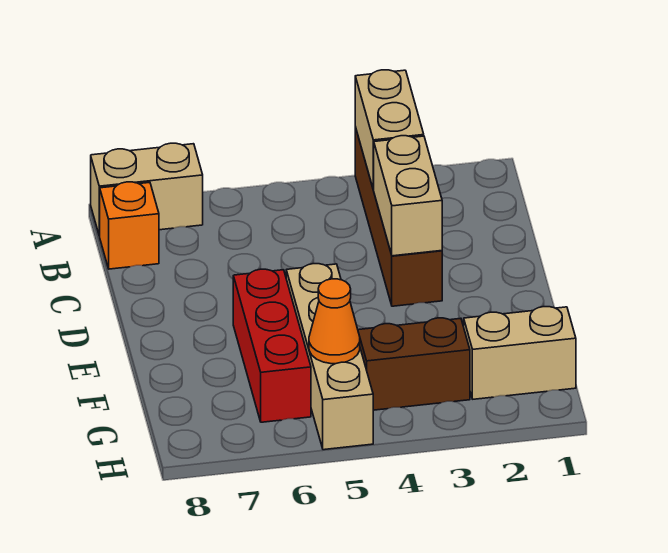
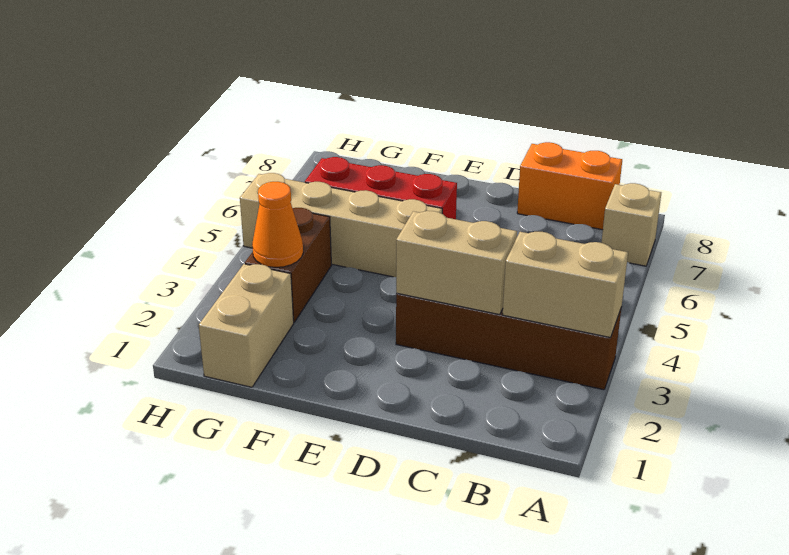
tan brick A7:A8 level 1 -> tan brick A7 level 1
orange brick B8 level 1 -> orange brick B8:C8 level 1
orange cone G5 level 2 -> orange cone G3 level 2

